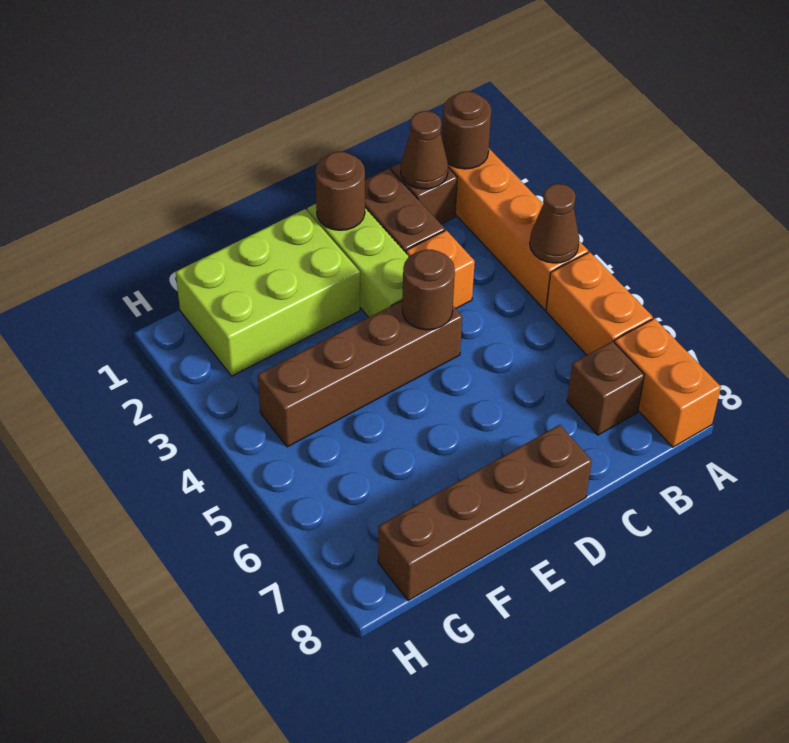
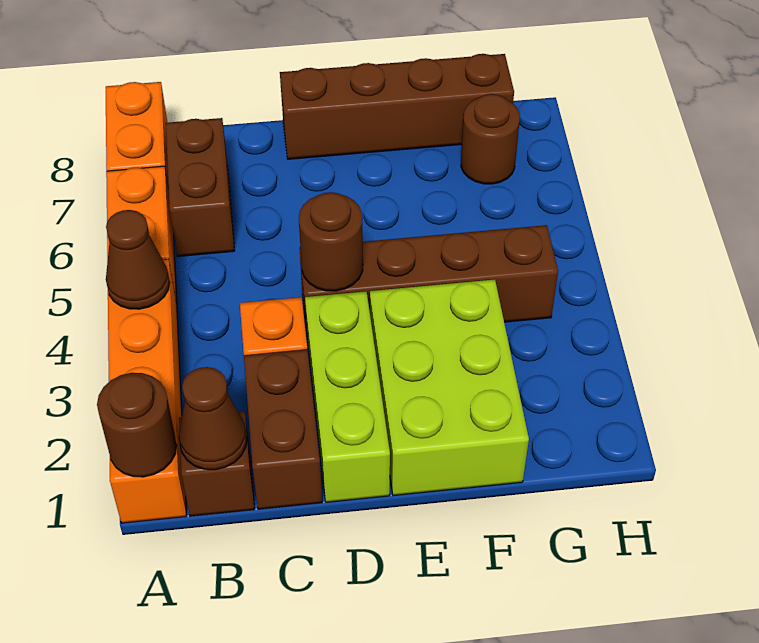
brown brick B7 level 1 -> brown brick B6:B7 level 1
brown round brick D1 level 2 -> brown round brick G7 level 1
lime brick E1:G2 level 1 -> lime brick E1:F3 level 1

